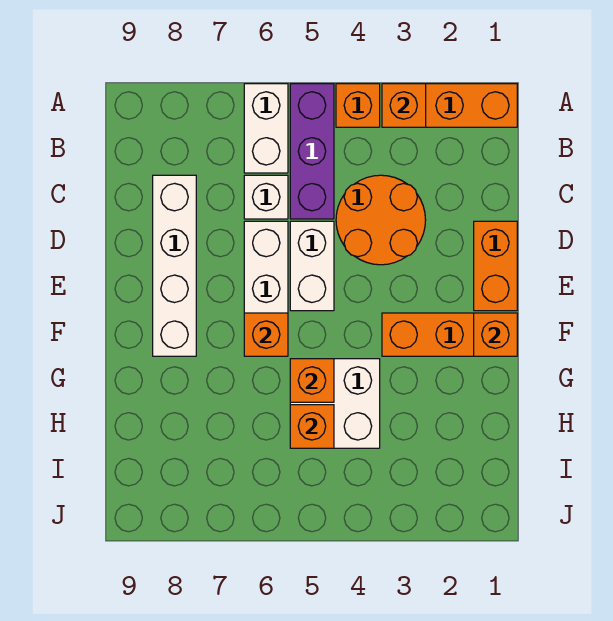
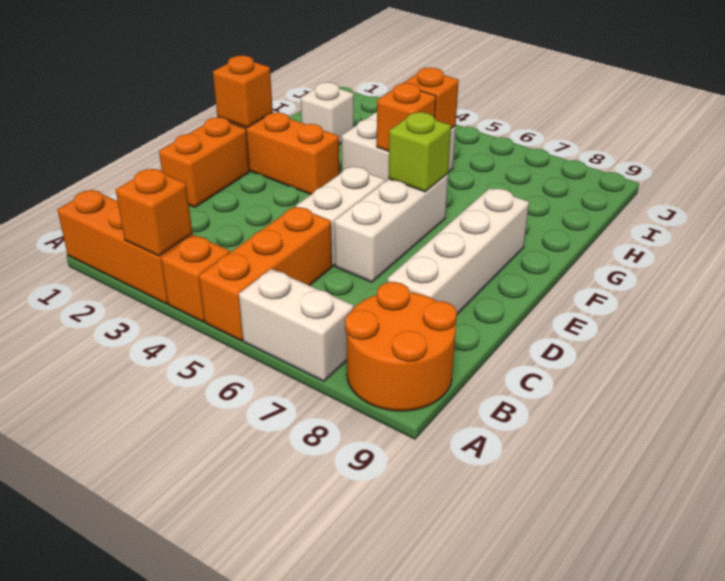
purple brick A5:C5 level 1 -> orange brick A5:C5 level 1
white brick A6:B6 level 1 -> white brick A6:A7 level 1
orange round brick C3:D4 level 1 -> orange round brick A8:B9 level 1
white brick C6 level 1 -> white brick H2 level 1
orange brick F6 level 2 -> lime brick F6 level 2

